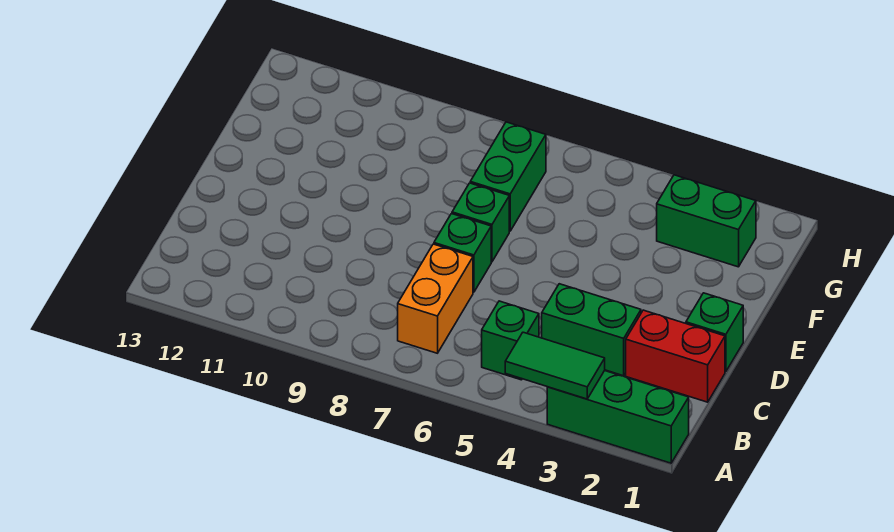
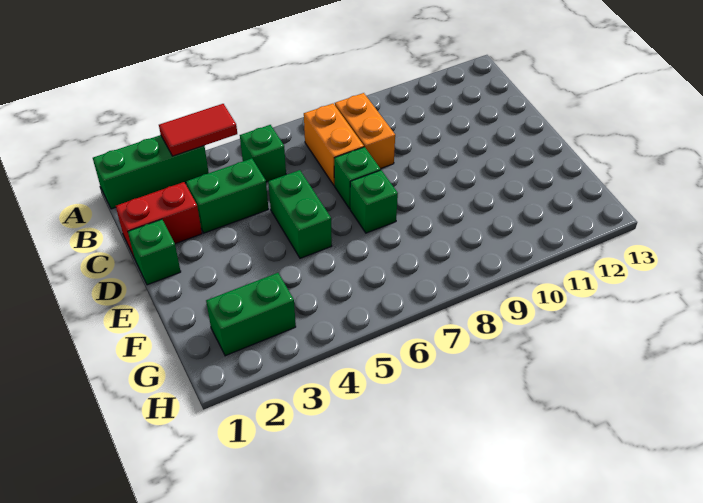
green tile A3:A4 level 2 -> red tile A3:A4 level 2
none -> orange brick B8:C8 level 1
green brick F7:G7 level 1 -> green brick D5:E5 level 1

